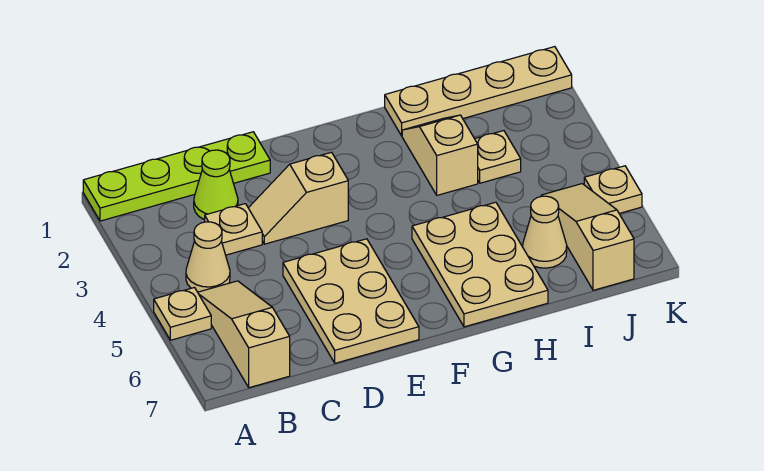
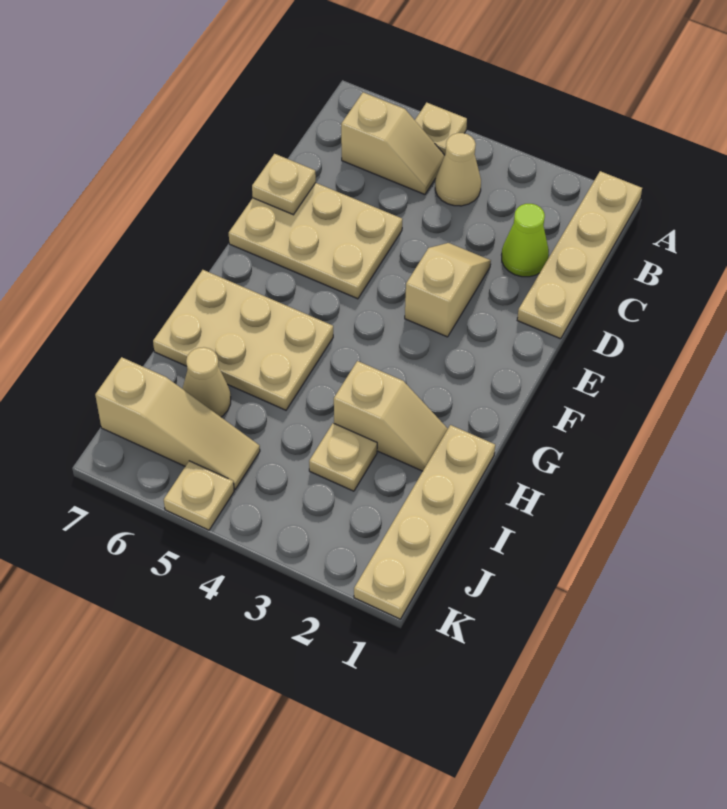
lime plate A1:D1 level 1 -> tan plate A1:D1 level 1
tan slope B5:B7 level 1 top 7 -> tan slope B5:B6 level 1 top 6
tan plate C3 level 1 -> tan plate D7 level 2

